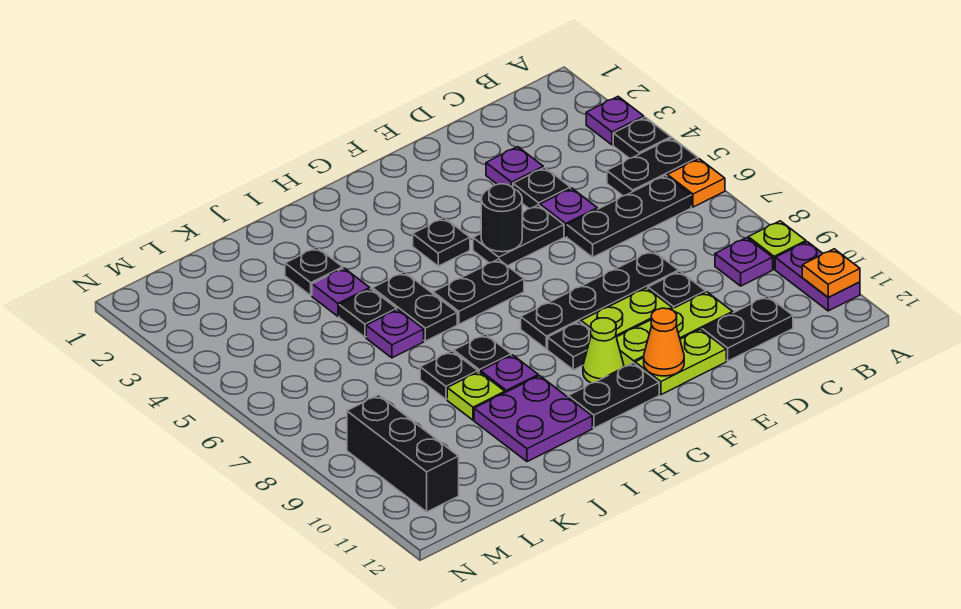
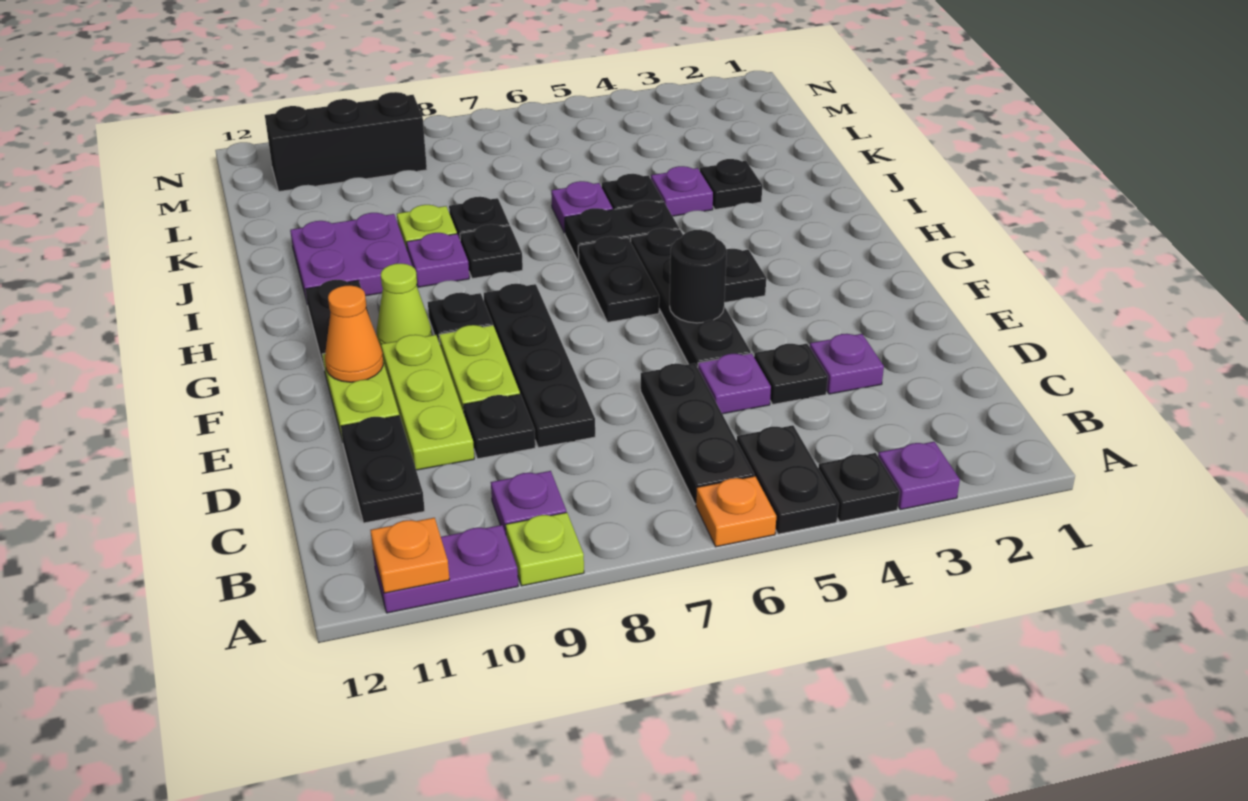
black plate E5:F5 level 1 -> black plate E5:H5 level 1

